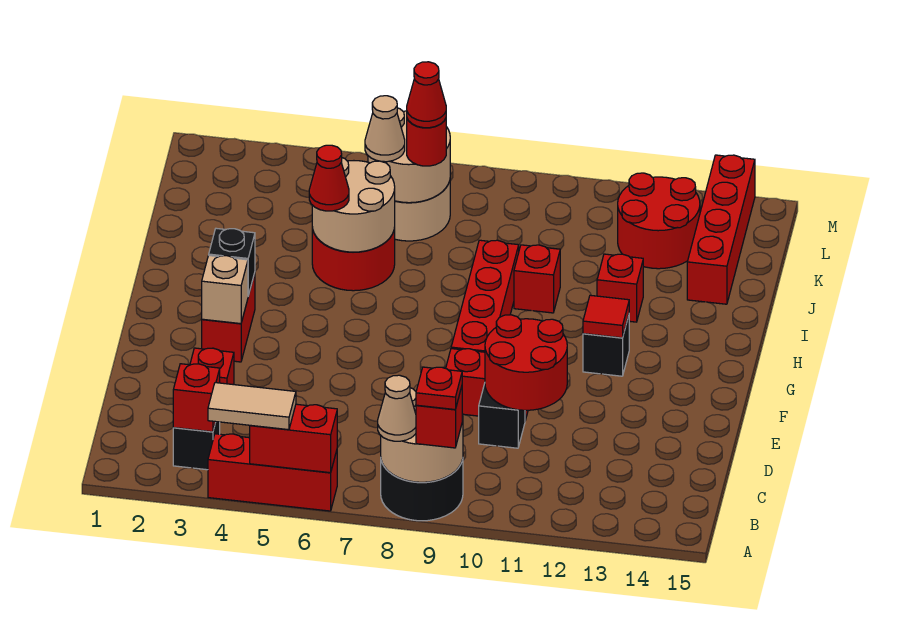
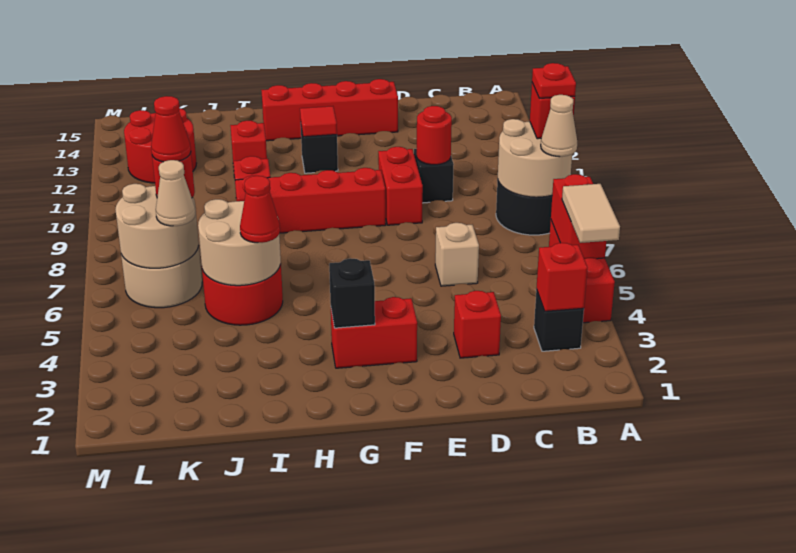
red round brick D10:E11 level 2 -> red round brick D10 level 2
tan brick F3 level 2 -> tan brick D6 level 1
red brick J14:M14 level 1 -> red brick E14:H14 level 1

